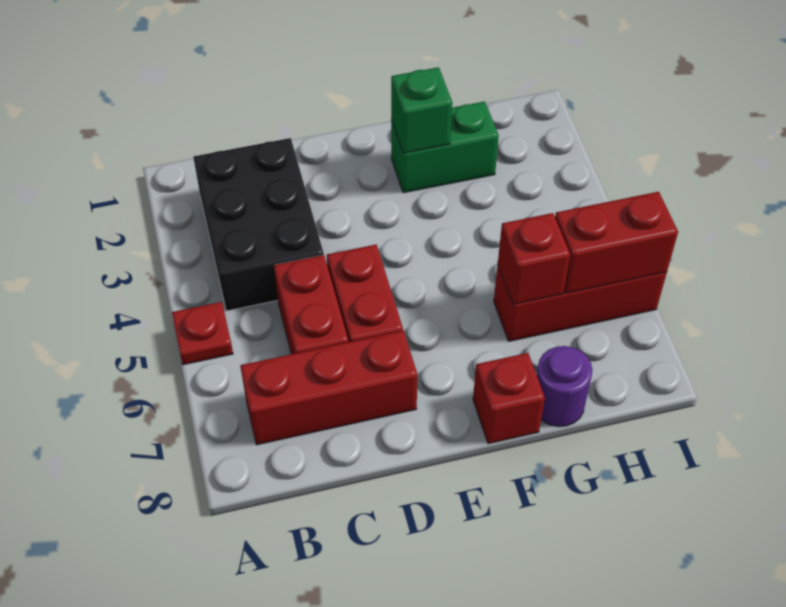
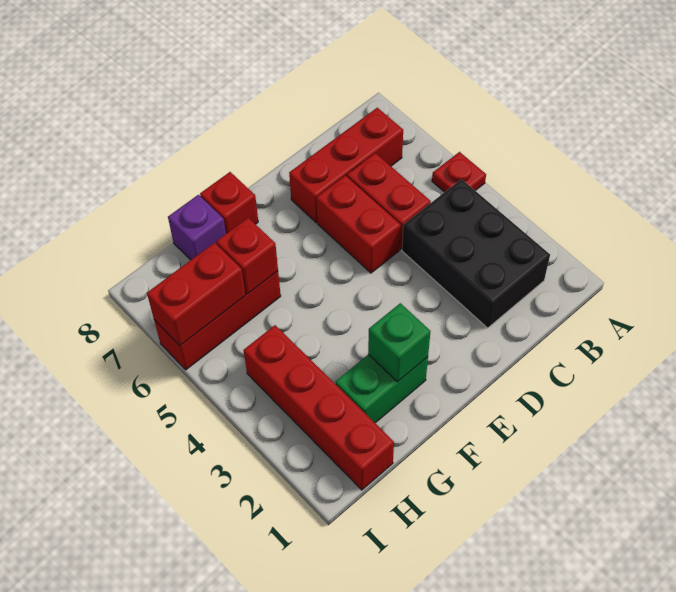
purple round brick G8 level 1 -> purple brick G8 level 1
none -> red brick H1:H4 level 1

